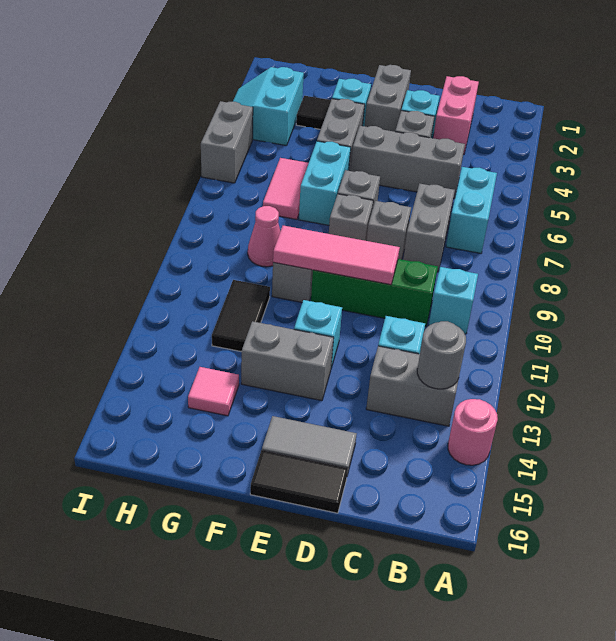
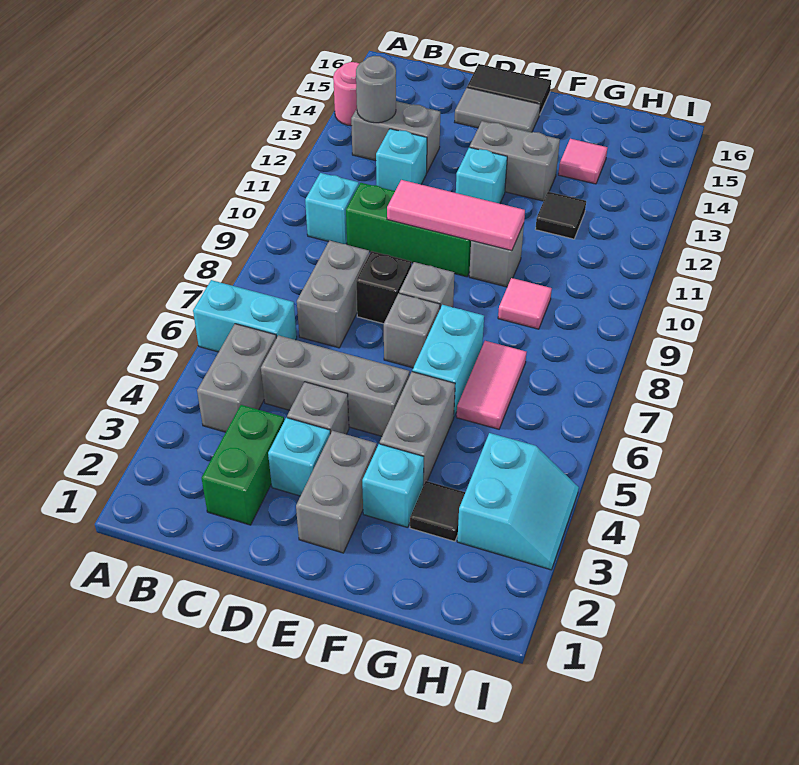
cyan brick B6:B7 level 1 -> cyan brick A6:B6 level 1
pink brick C2:C3 level 1 -> green brick C2:C3 level 1
grey brick D8 level 1 -> black brick D8 level 1
pink cone G9 level 1 -> pink tile G9 level 1
black tile G11:G12 level 1 -> black tile G12 level 1
grey brick I5:I6 level 1 -> grey brick B4:B5 level 1

